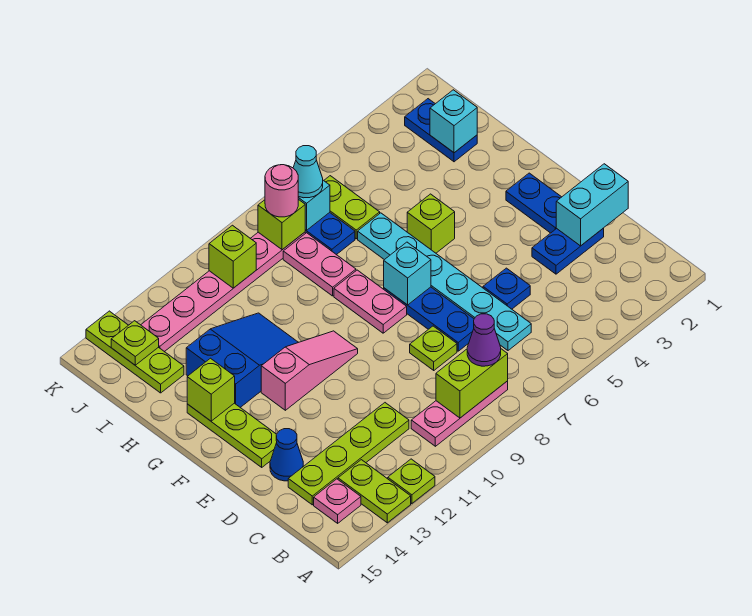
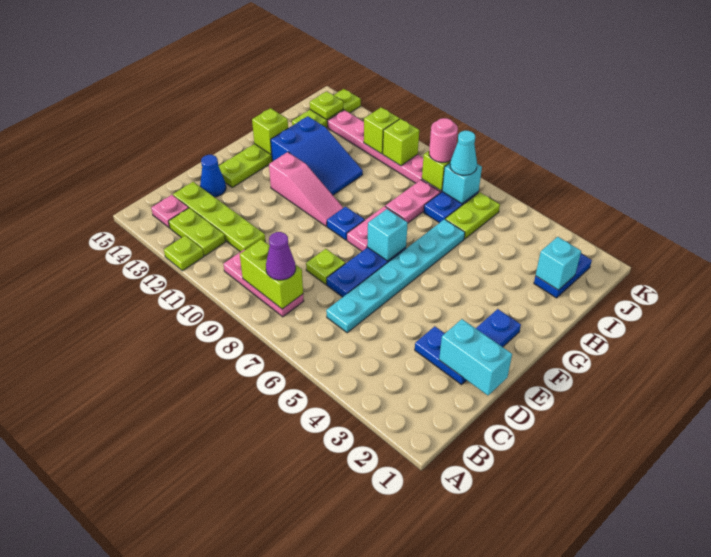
lime plate A13:B13 level 1 -> lime plate B12:B13 level 1
blue plate D5 level 1 -> blue plate F9 level 1
lime brick G5 level 1 -> lime brick J11 level 2

